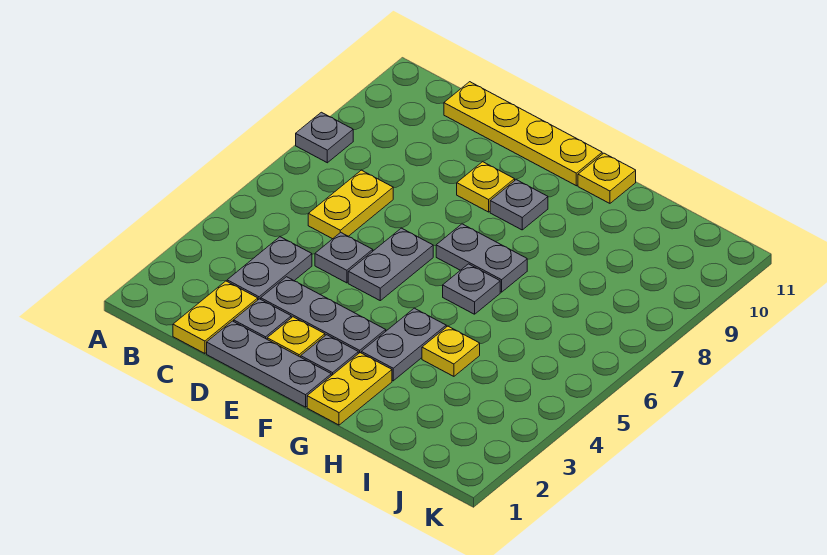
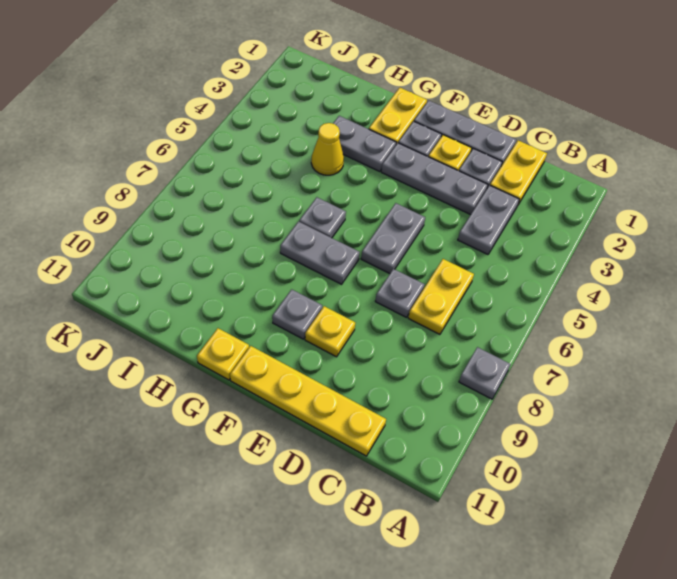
grey plate D5 level 1 -> grey plate D7 level 1
grey plate G3:G4 level 1 -> grey plate G3:H3 level 1
yellow plate H4 level 1 -> yellow cone H4 level 1

